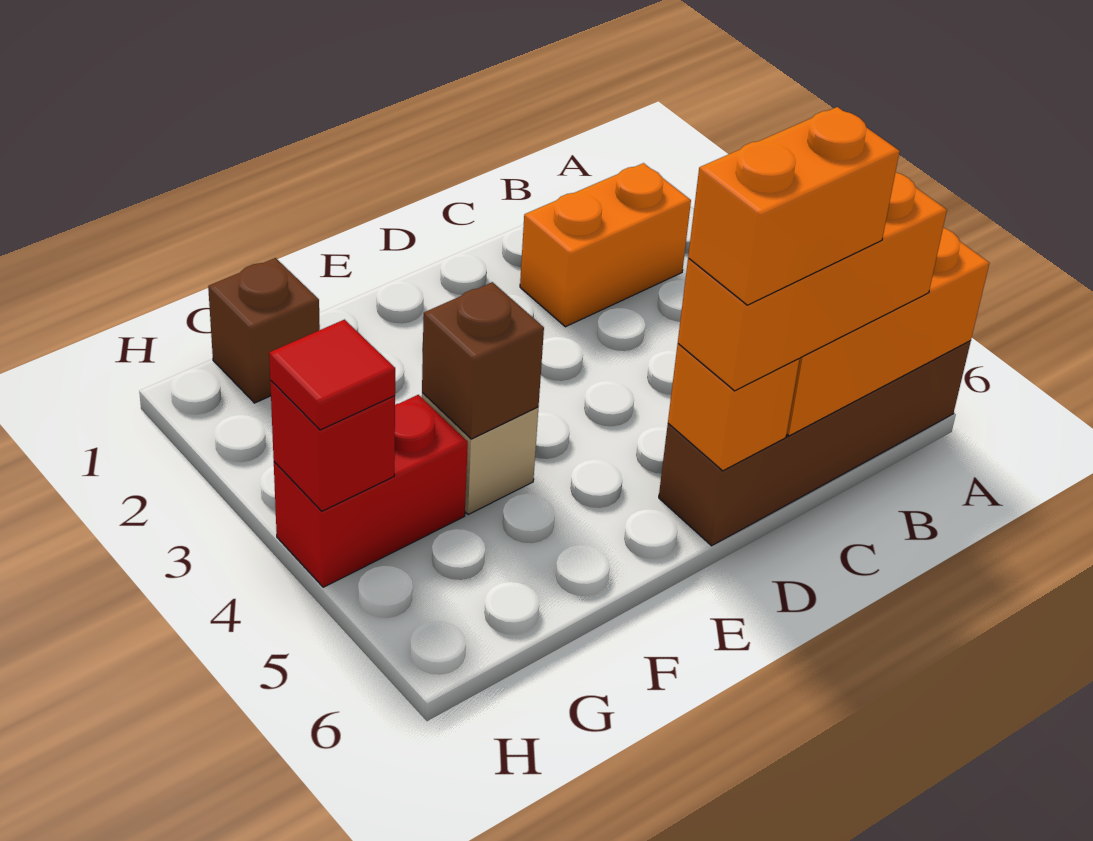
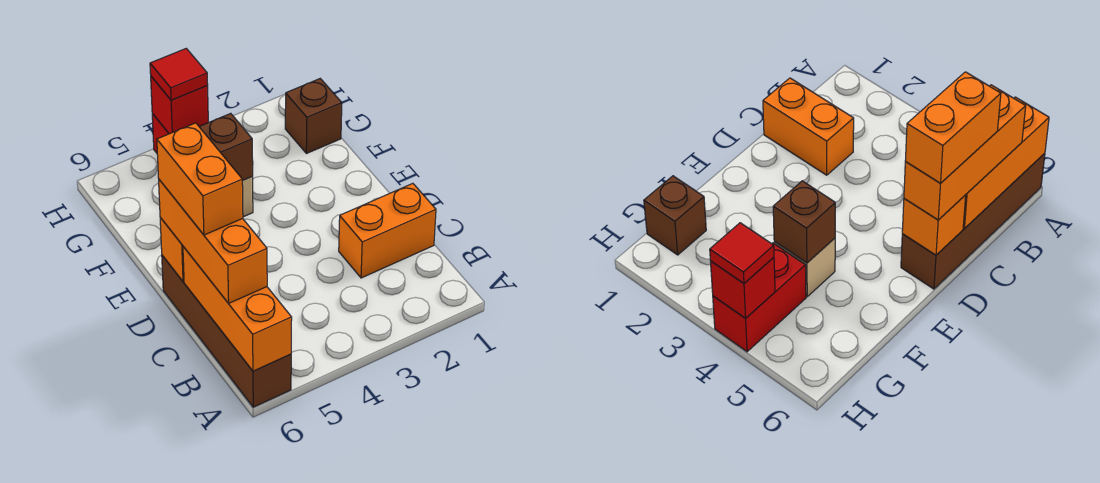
orange brick B2:C2 level 1 -> orange brick C1:C2 level 1

